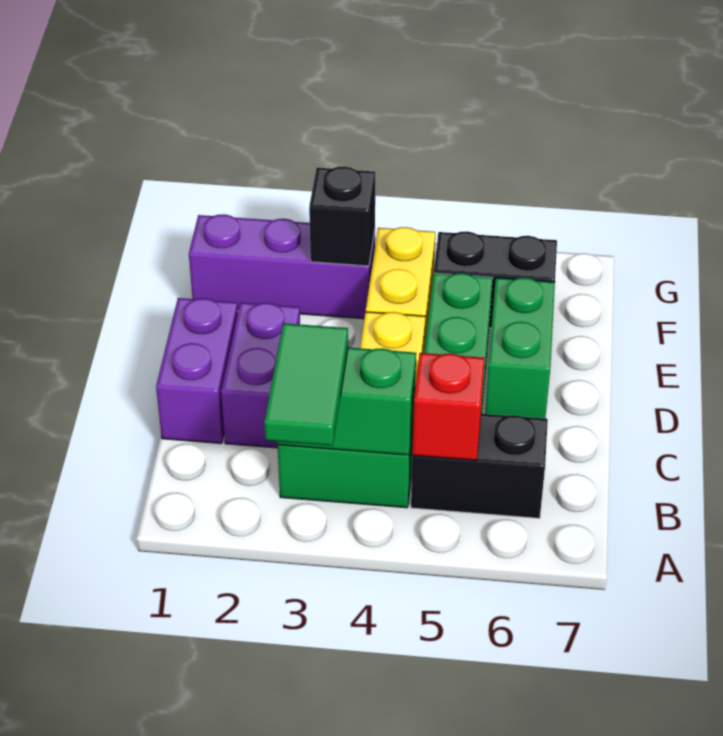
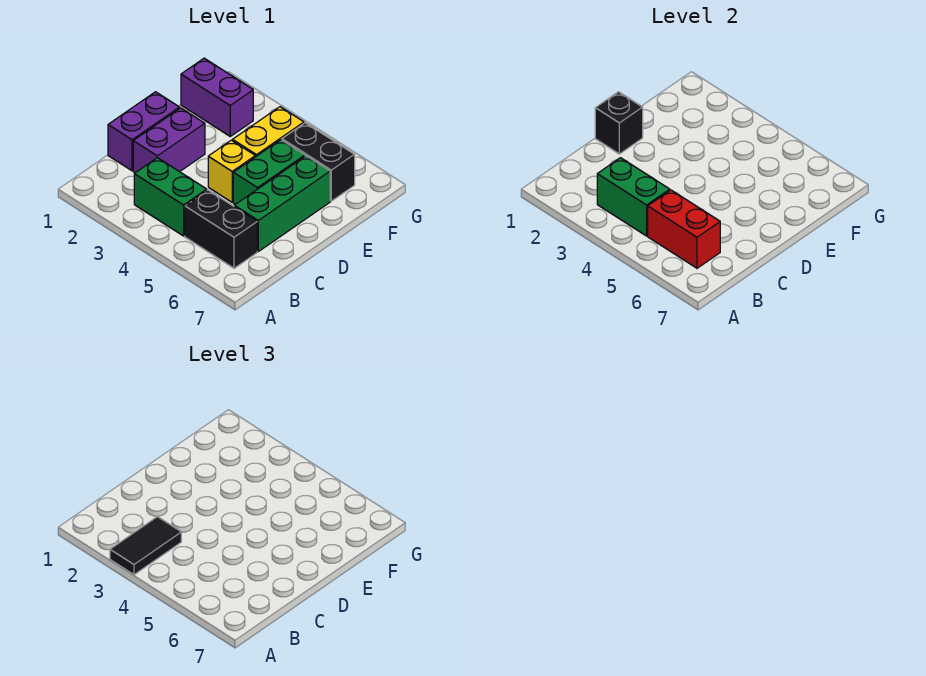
green tile A3:B3 level 3 -> black tile A3:B3 level 3
red brick B5 level 2 -> red brick B5:B6 level 2
green brick D6:E6 level 1 -> green brick C6:E6 level 1
purple brick F1:F3 level 1 -> purple brick F1:F2 level 1
black brick F3 level 2 -> black brick D1 level 2

